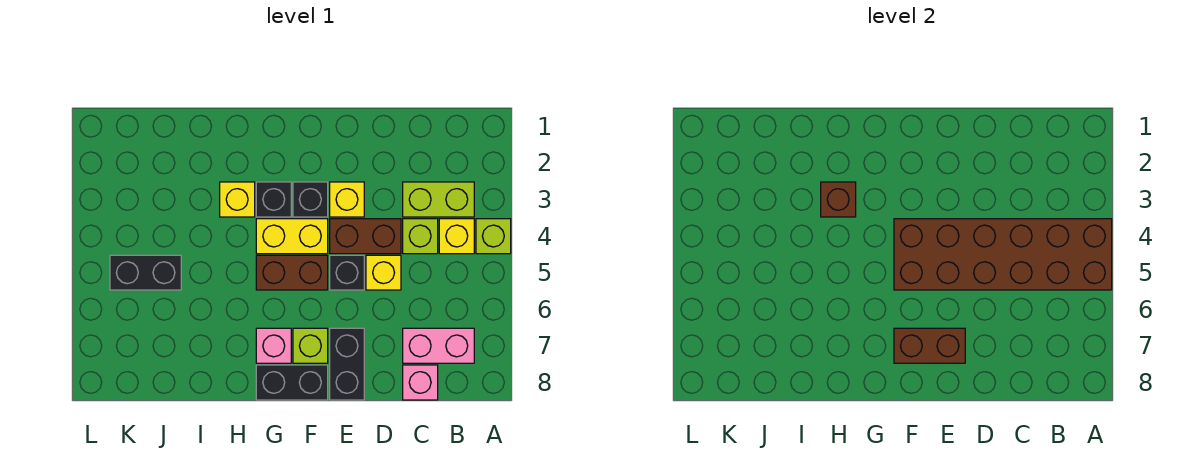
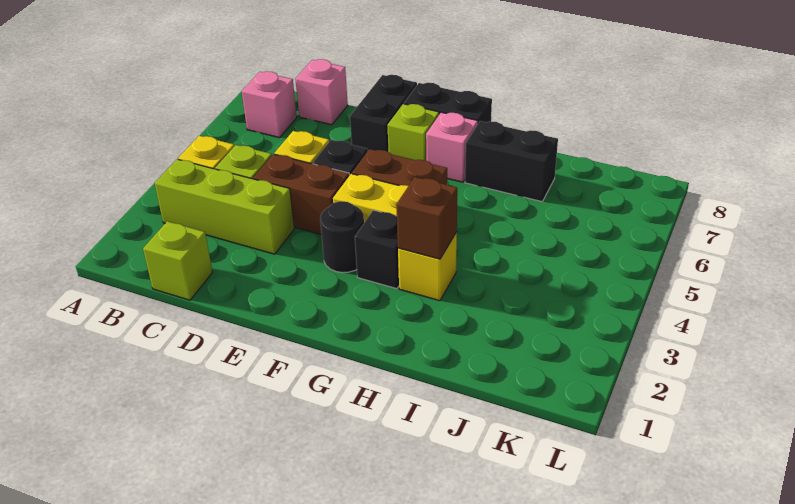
lime brick A4 level 1 -> lime brick C1 level 1
brown brick A4:F5 level 2 -> none
lime brick B3:C3 level 1 -> lime brick B3:D3 level 1
pink brick B7:C7 level 1 -> pink brick B7 level 1
yellow brick E3 level 1 -> none
brown brick E7:F7 level 2 -> none
black brick F3 level 1 -> black round brick F3 level 1
black brick J5:K5 level 1 -> black brick H7:I7 level 1

